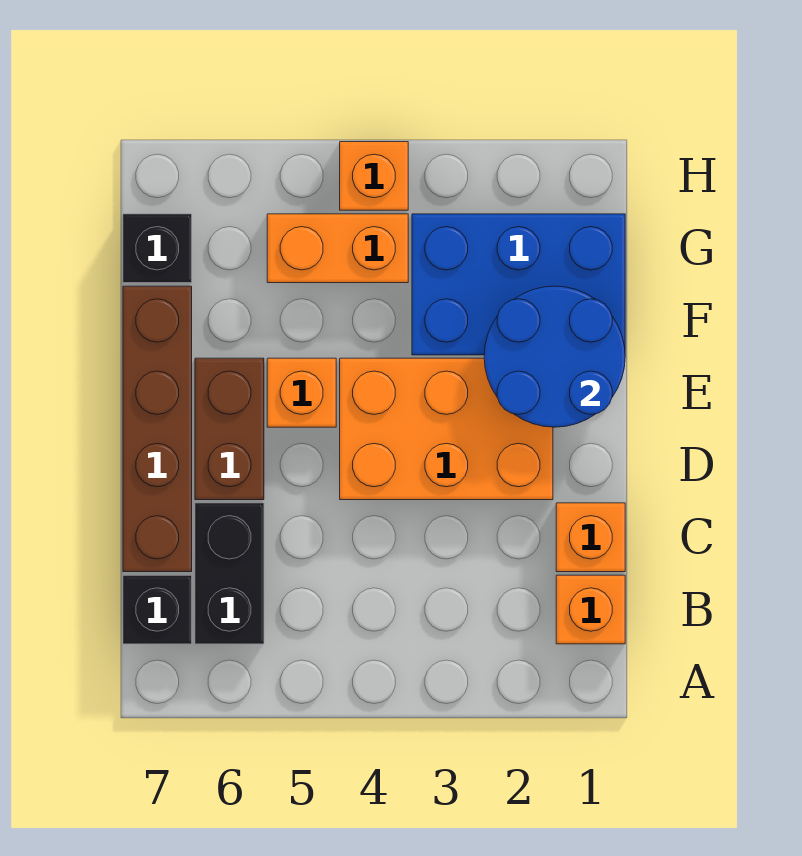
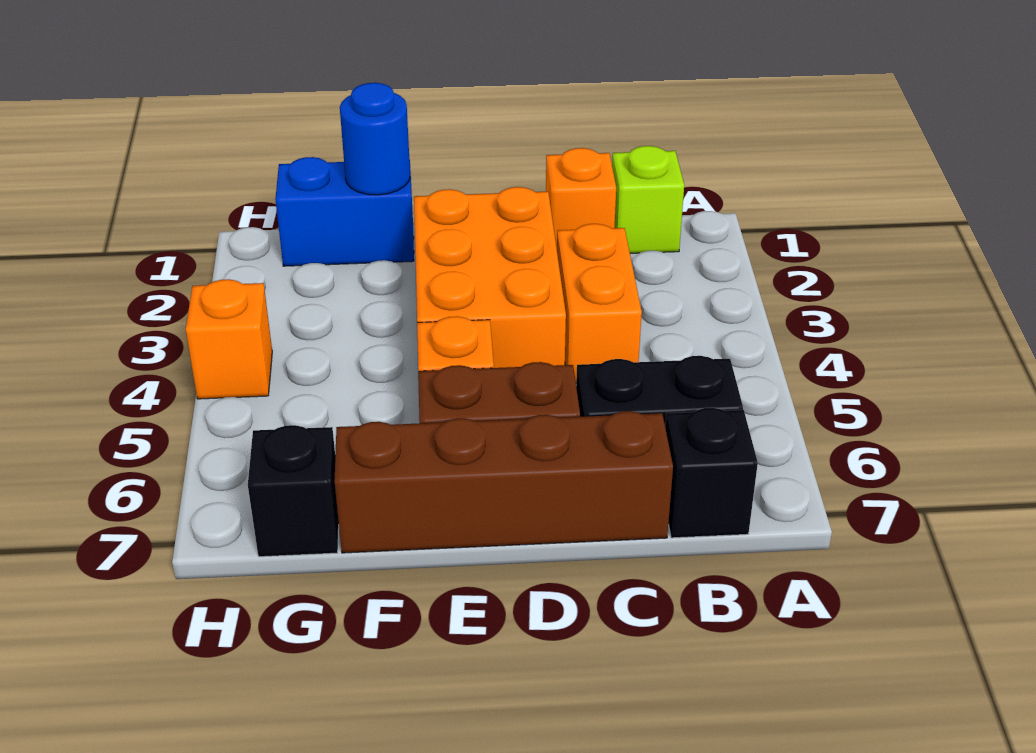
orange brick B1 level 1 -> lime brick B1 level 1
blue round brick E1:F2 level 2 -> blue round brick F1 level 2
blue brick F1:G3 level 1 -> blue brick F1:G1 level 1
orange brick G4:G5 level 1 -> orange brick C3:C4 level 1

